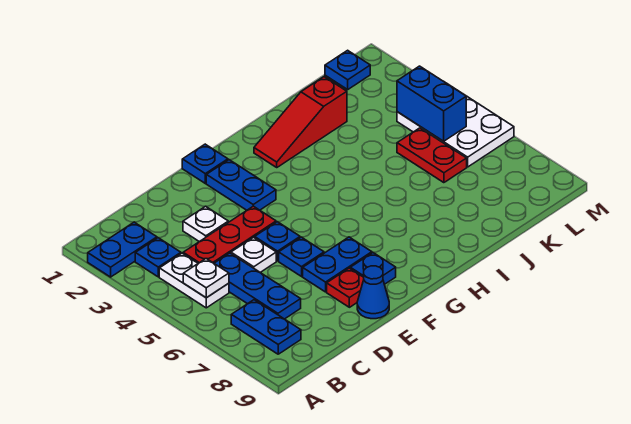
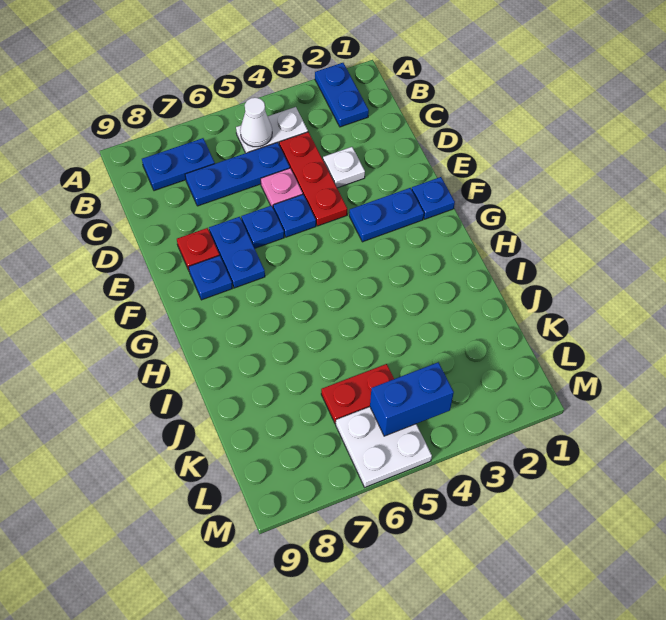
blue plate B3 level 1 -> none
white plate B5 level 2 -> white cone B5 level 2
white plate D5 level 1 -> pink plate D5 level 1
blue cone E9 level 1 -> none
red slope H2:J2 level 1 top J -> none
blue plate L1 level 1 -> none
white plate L4:M6 level 1 -> white plate L5:M6 level 1

